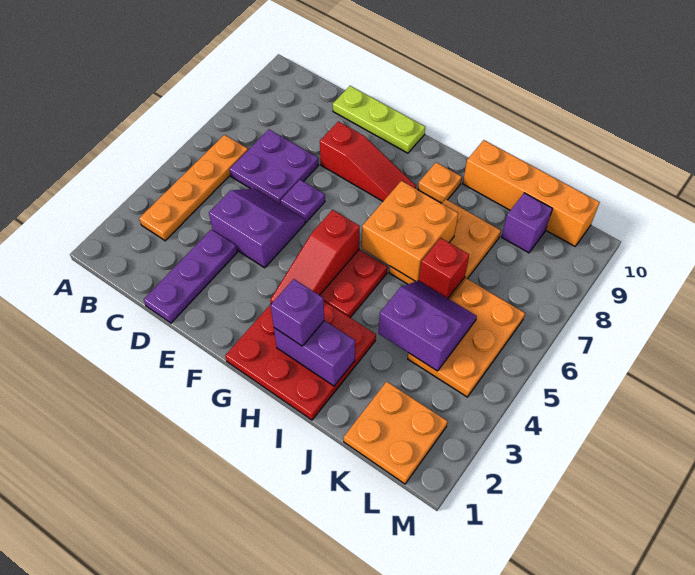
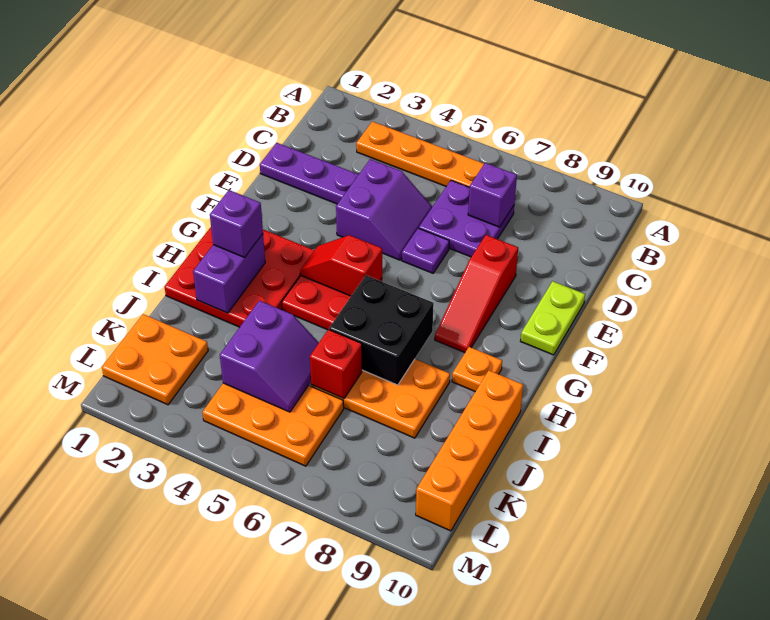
lime plate D10:F10 level 1 -> lime plate E10:F10 level 1
red slope G3:G5 level 2 top 5 -> red slope G4:G5 level 2 top 5
orange brick H6:I7 level 2 -> black brick H6:I7 level 2
purple brick K9 level 1 -> purple brick C7 level 2

